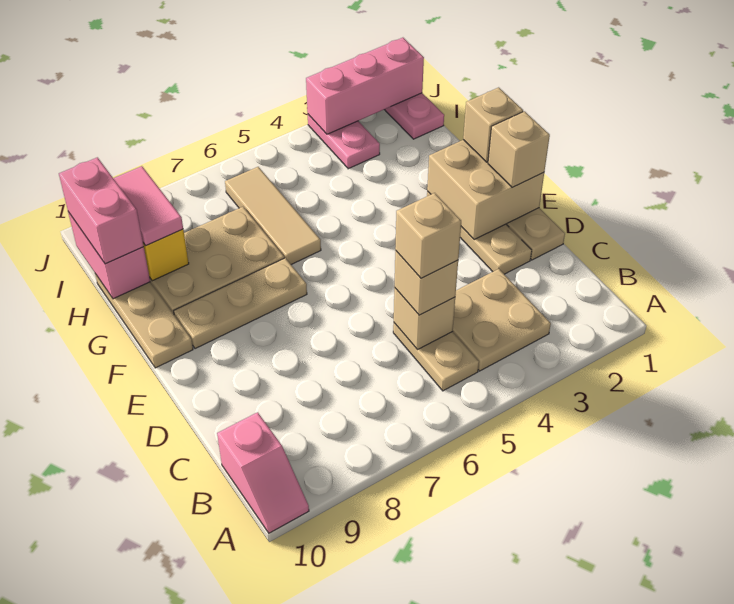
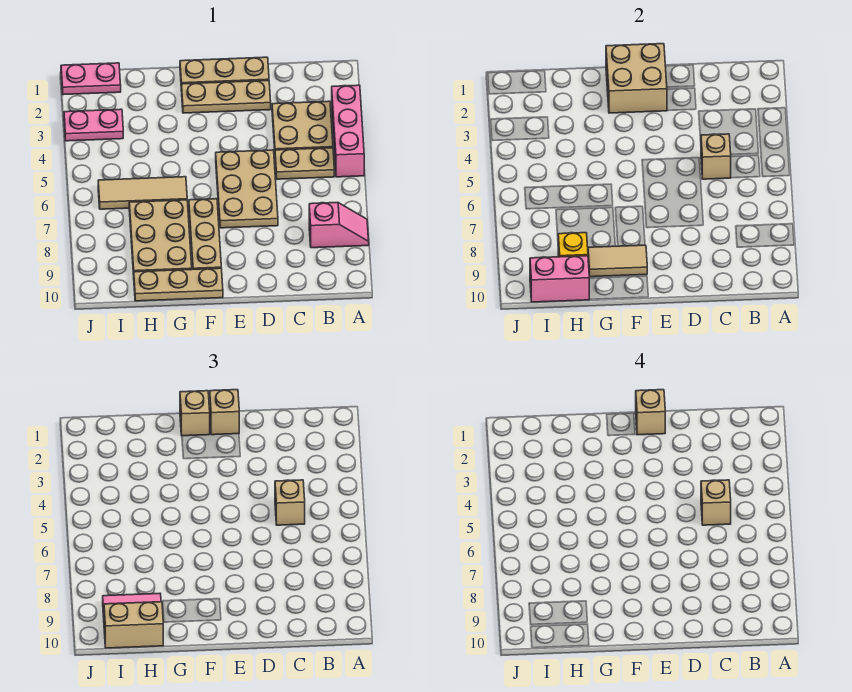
pink slope A10:B10 level 1 top B -> pink slope A8:B8 level 1 top B
none -> tan plate D5:E7 level 1
none -> tan brick E1 level 4
none -> tan tile F9:G9 level 2
pink brick H10:I10 level 3 -> tan brick H10:I10 level 3
pink brick J1:J3 level 2 -> pink brick A3:A5 level 1

